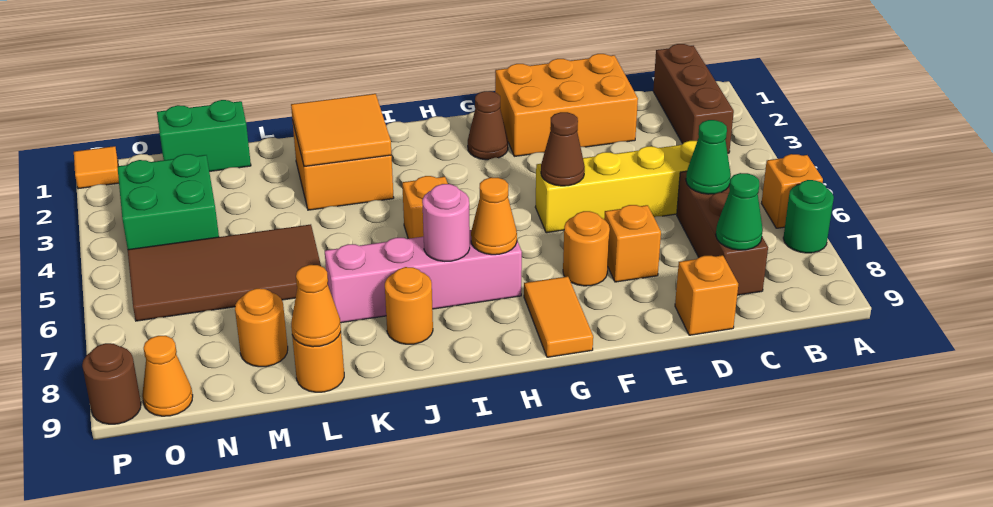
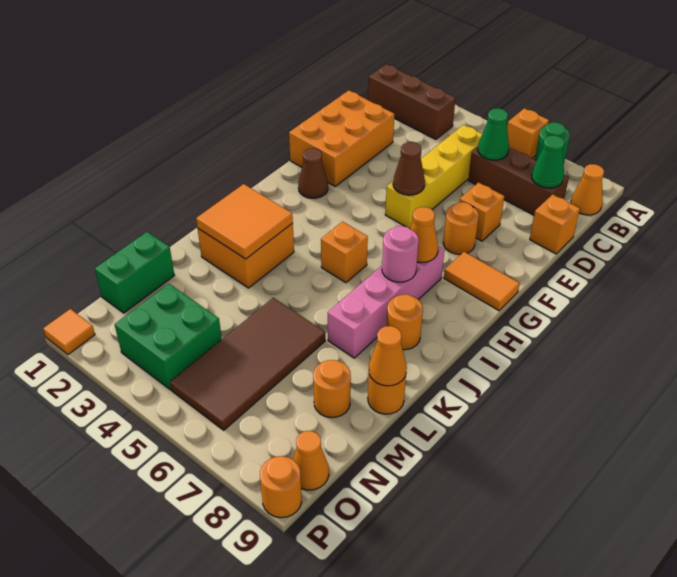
none -> orange cone B9 level 1
brown round brick P9 level 1 -> orange round brick P9 level 1

